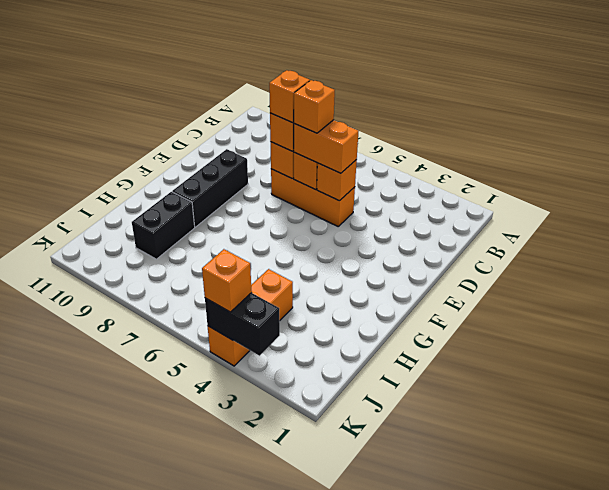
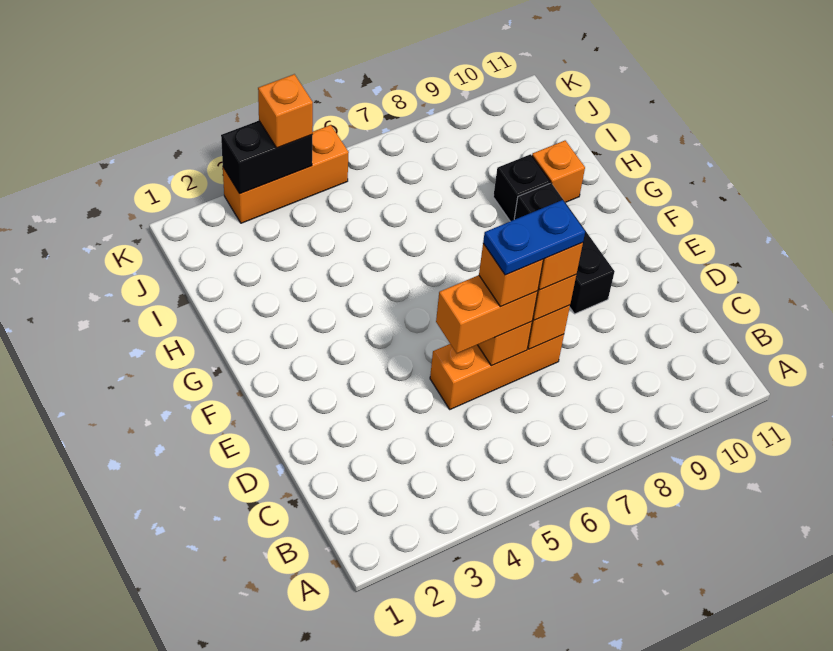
orange brick D5 level 2 -> orange brick H10 level 1
none -> blue plate D6:D7 level 5
black brick H9:I9 level 1 -> black brick H9 level 1
orange brick I4:K4 level 1 -> orange brick K3:K5 level 1

